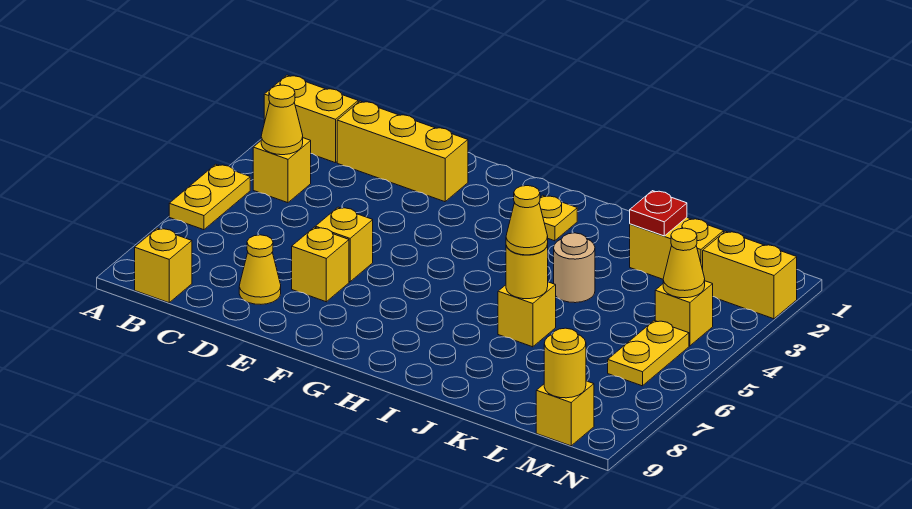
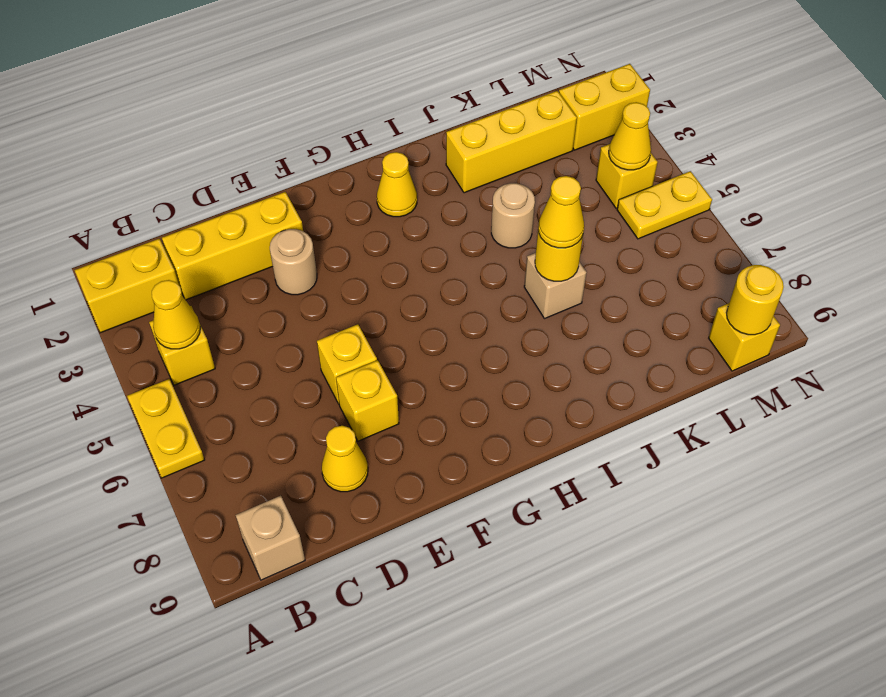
yellow brick B9 level 1 -> tan brick B9 level 1
none -> tan round brick E3 level 1
yellow plate H2 level 1 -> yellow cone H2 level 1
yellow brick J6 level 1 -> tan brick J6 level 1
yellow brick K2:L2 level 1 -> yellow brick J2:L2 level 1
red plate K2 level 2 -> none
yellow plate M5:M6 level 1 -> yellow plate M5:N5 level 1

